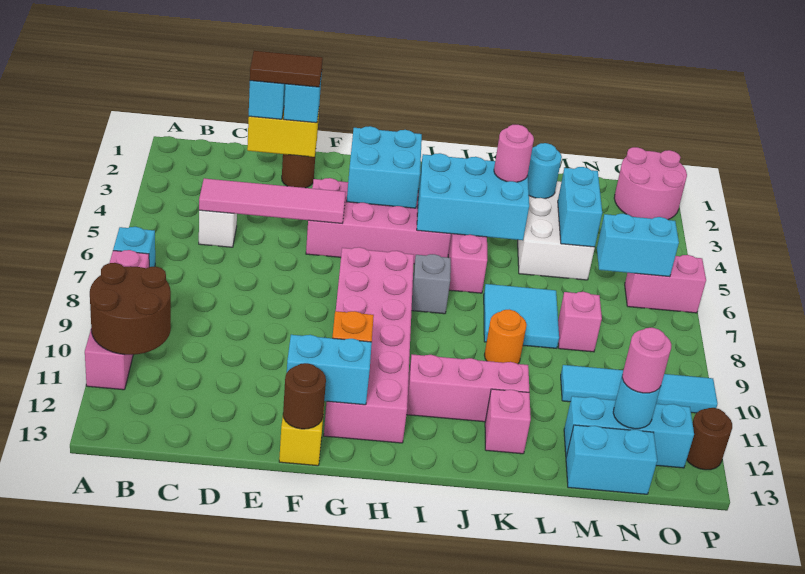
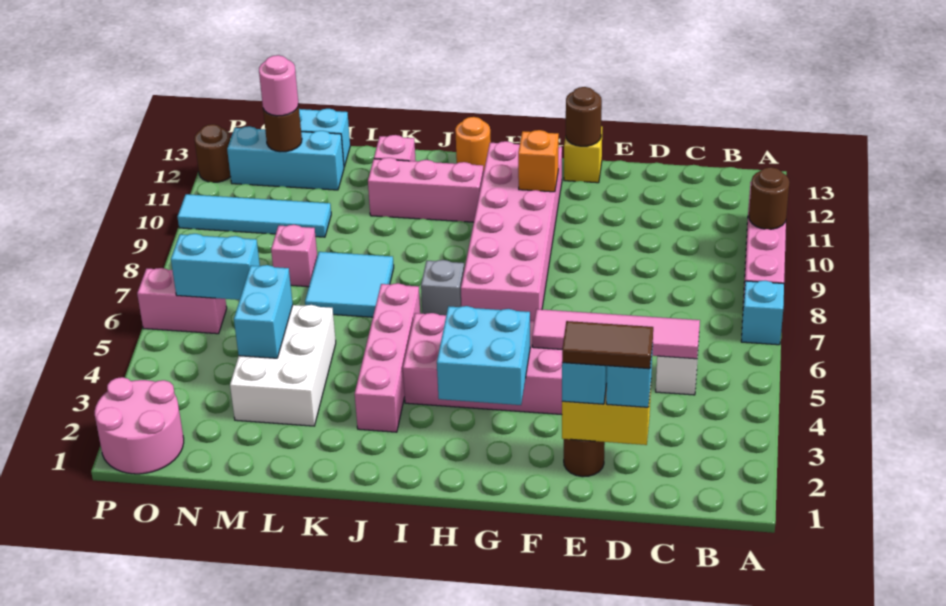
brown round brick A10:B11 level 2 -> brown round brick A10 level 2
cyan brick F12:G12 level 2 -> none
cyan brick I4:K5 level 2 -> none
pink round brick K4 level 3 -> none
orange round brick K9 level 1 -> orange round brick I13 level 1
cyan round brick L3 level 2 -> none
cyan round brick N12 level 2 -> brown round brick N12 level 2

